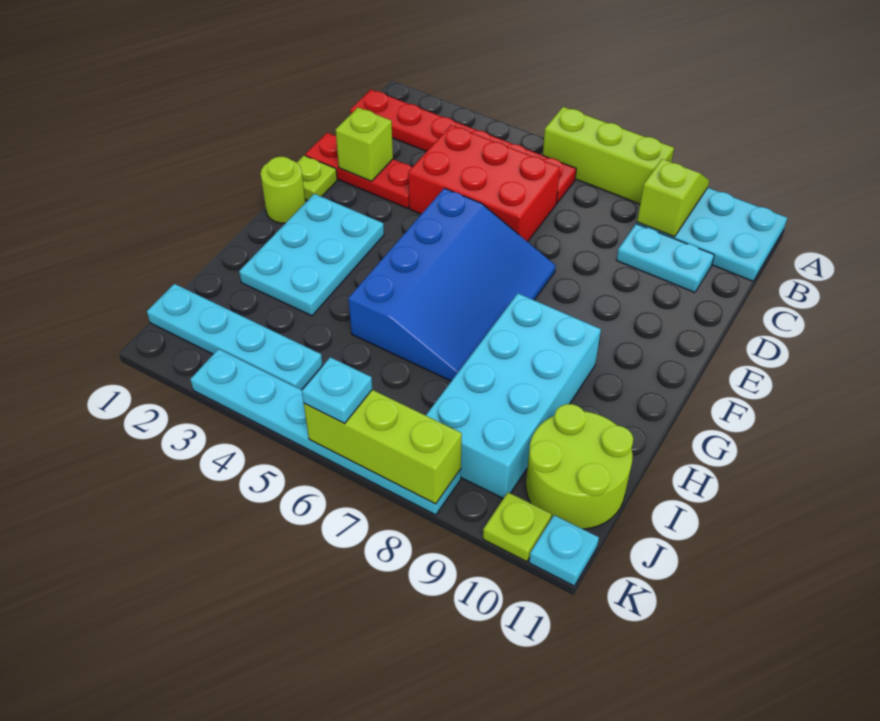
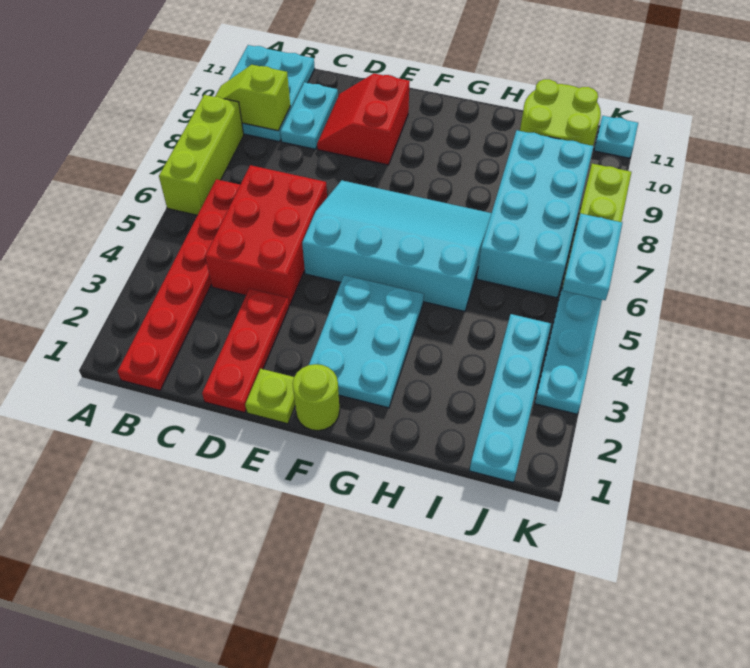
lime brick D2 level 2 -> none
none -> red slope D9:E10 level 1 top E
blue slope E5:H7 level 1 top 5 -> cyan slope E5:H7 level 1 top 5
cyan plate F2:H3 level 1 -> cyan plate F2:G4 level 1
cyan brick G8:J9 level 1 -> cyan brick I6:J9 level 1
cyan plate K6 level 3 -> cyan plate K5:K6 level 3
lime plate K10 level 1 -> none

